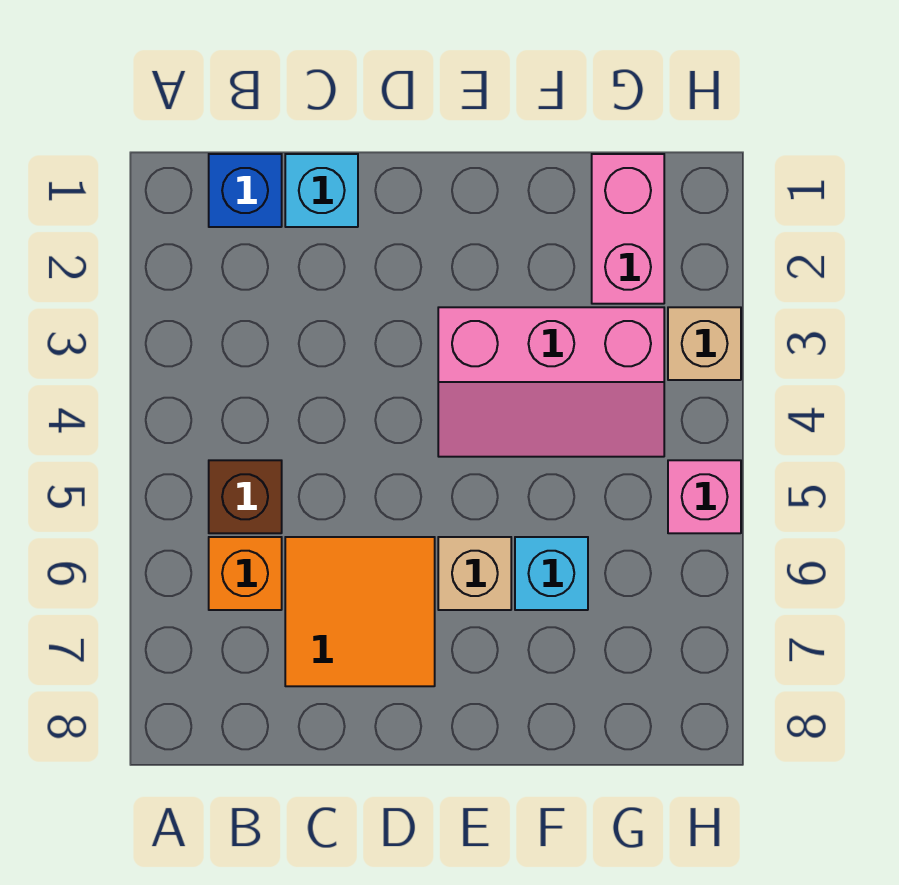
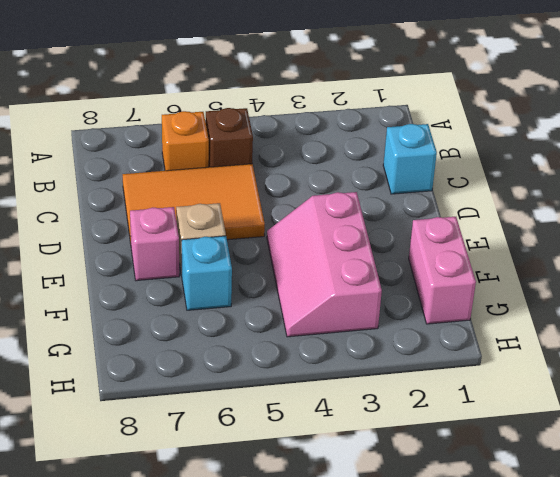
blue brick B1 level 1 -> none
orange tile C6:D7 level 1 -> orange tile C5:D7 level 1
pink brick G1:G2 level 1 -> pink brick F1:G1 level 1
tan brick H3 level 1 -> none
pink brick H5 level 1 -> pink brick E7 level 1

